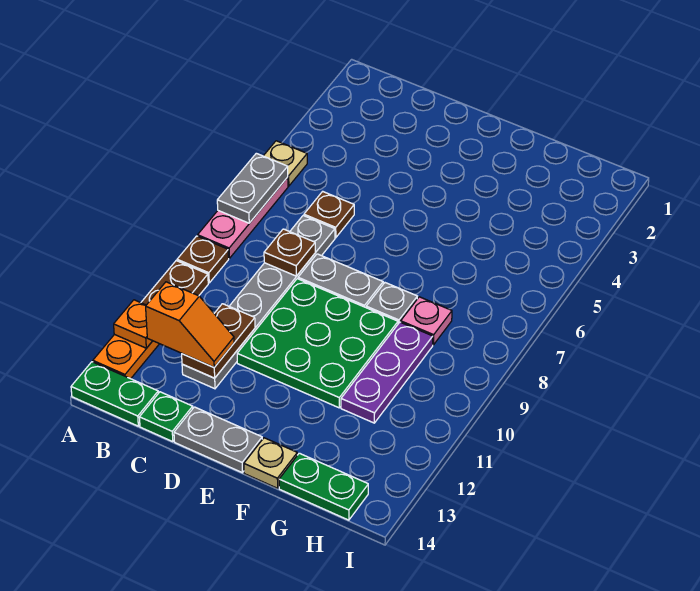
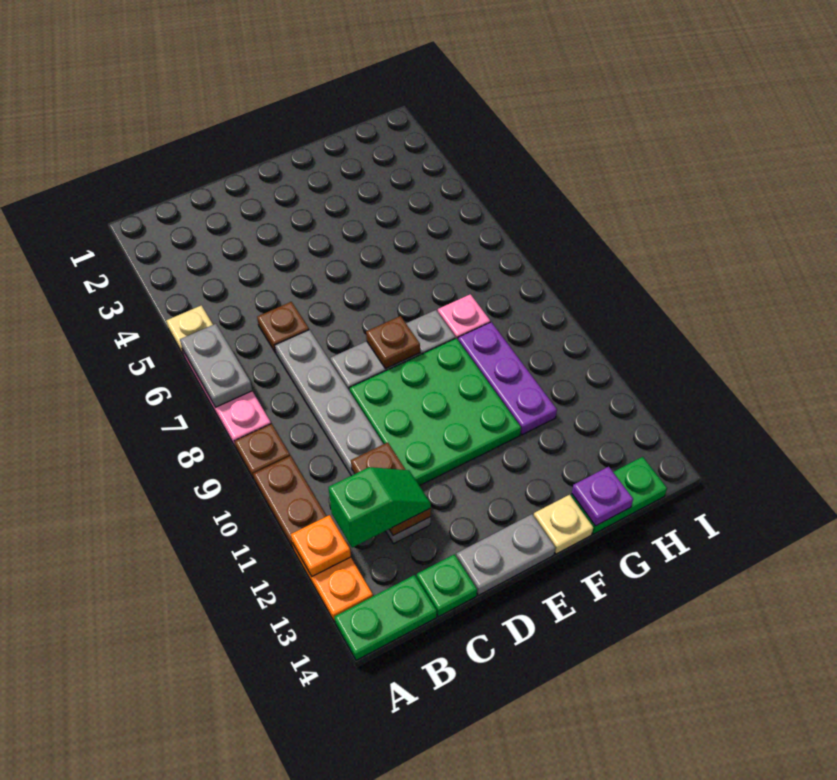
orange slope B12:C12 level 3 top B -> green slope B12:C12 level 3 top B
brown plate C8 level 2 -> brown plate E8 level 2
none -> purple plate G14 level 2

